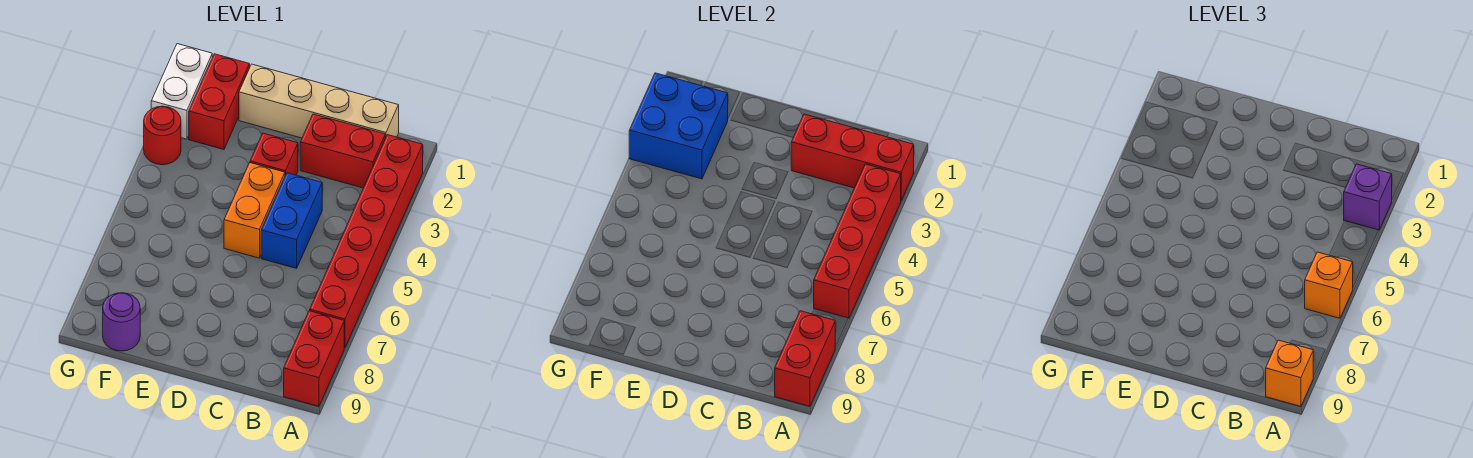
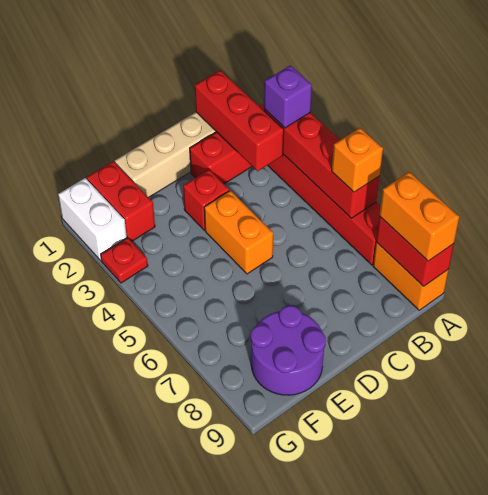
red brick A2:C2 level 2 -> red brick B1:B3 level 2
red brick A8:A9 level 1 -> orange brick A8:A9 level 1
orange brick A9 level 3 -> orange brick A8:A9 level 3
blue brick C4:C5 level 1 -> none
blue brick F2:G3 level 2 -> none
purple round brick F9 level 1 -> purple round brick E8:F9 level 1
red round brick G3 level 1 -> red plate G3 level 1

